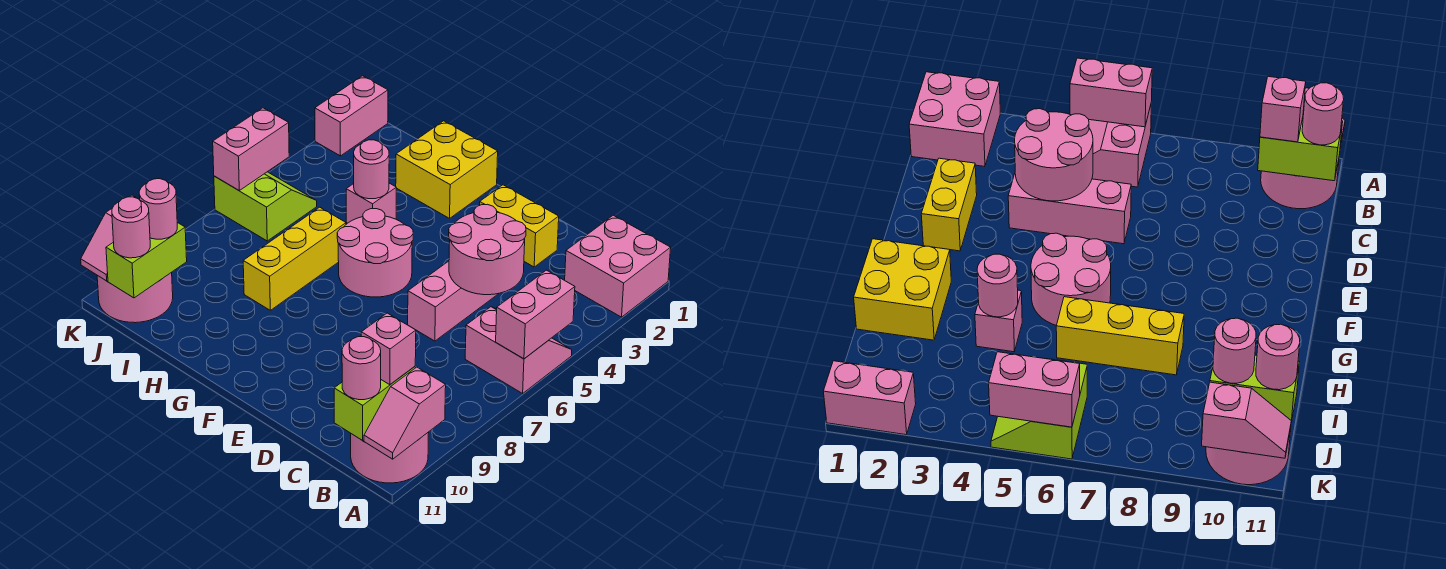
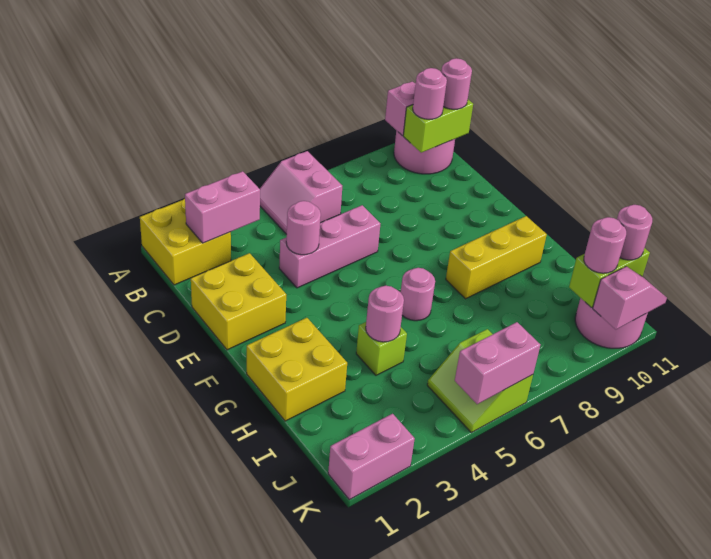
pink brick A1:B2 level 1 -> yellow brick A1:B2 level 1
pink brick A5:A6 level 2 -> pink brick B2:B3 level 2
pink brick B10 level 3 -> pink round brick B10 level 3
pink round brick C4:D5 level 2 -> pink round brick D4 level 2
yellow brick D2:E2 level 1 -> yellow brick D1:E2 level 1
pink round brick F5:G6 level 1 -> pink round brick G6 level 1
pink brick H4 level 1 -> lime brick H4 level 1
yellow brick H6:H8 level 1 -> yellow brick G8:G10 level 1

